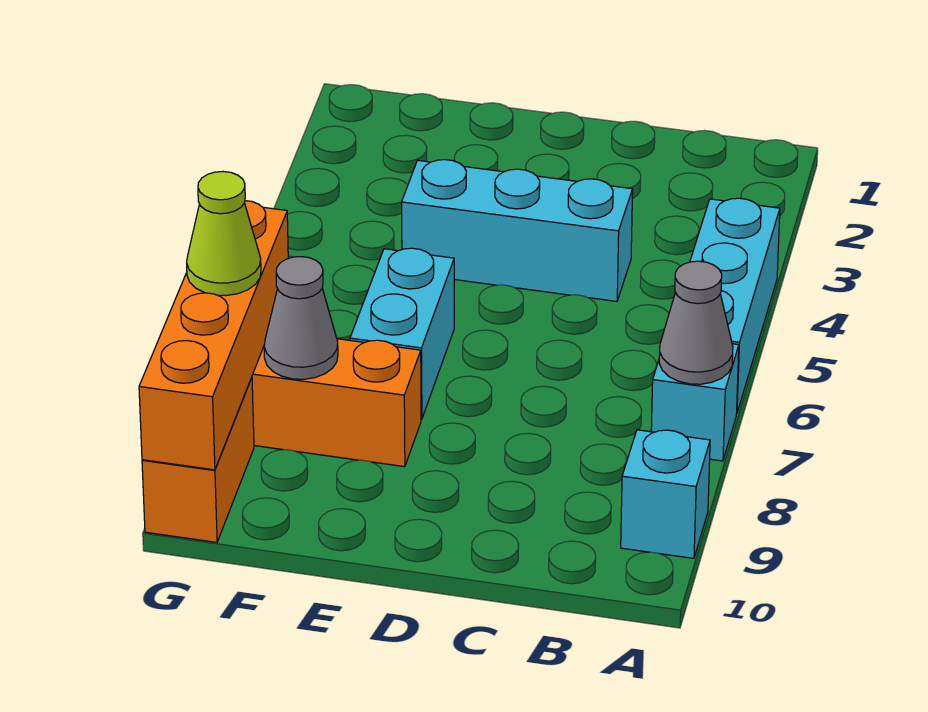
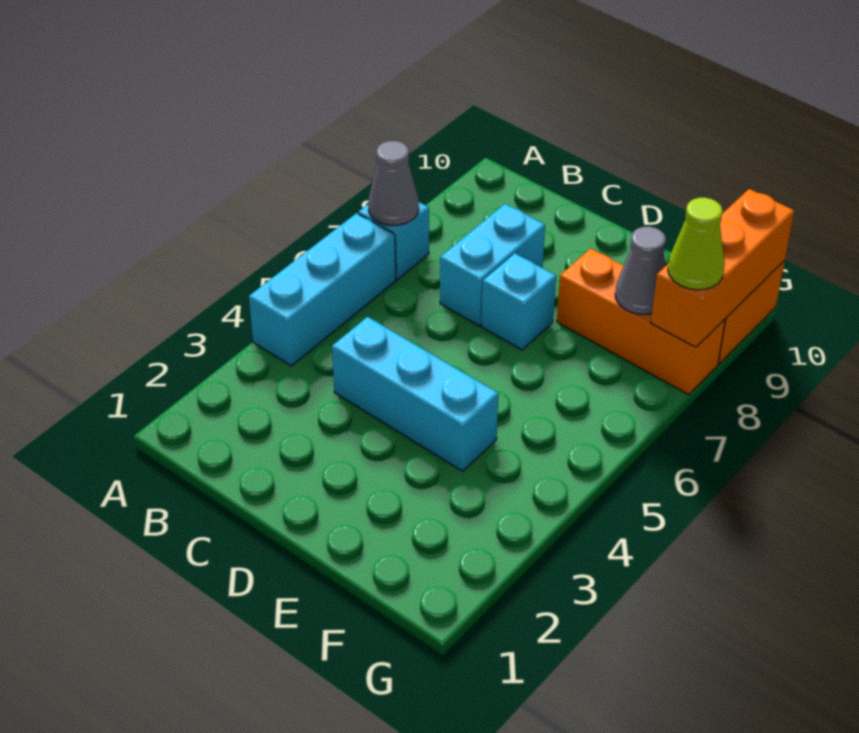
cyan brick A9 level 1 -> cyan brick D7 level 1
cyan brick E6:E7 level 1 -> cyan brick C7:C8 level 1
orange brick G7:G10 level 2 -> orange brick G8:G10 level 2

